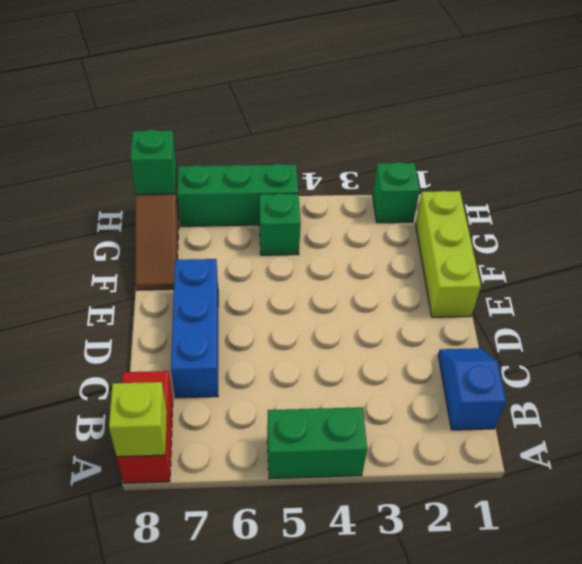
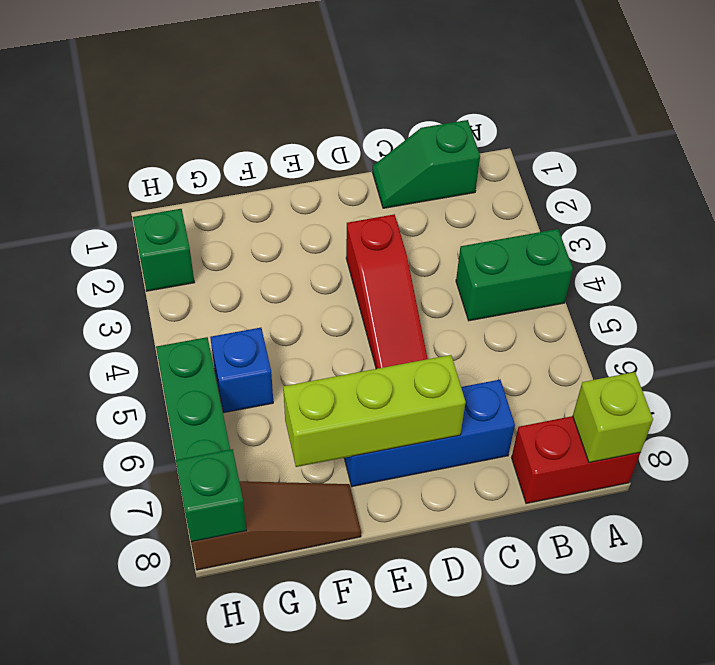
green brick A4:A5 level 1 -> green brick A4:B4 level 1
blue slope B1:C1 level 1 top B -> green slope B1:C1 level 1 top B
none -> red slope D3:D5 level 1 top 3
lime brick E1:G1 level 1 -> lime brick D7:F7 level 2
green brick G5 level 1 -> blue brick G5 level 1

